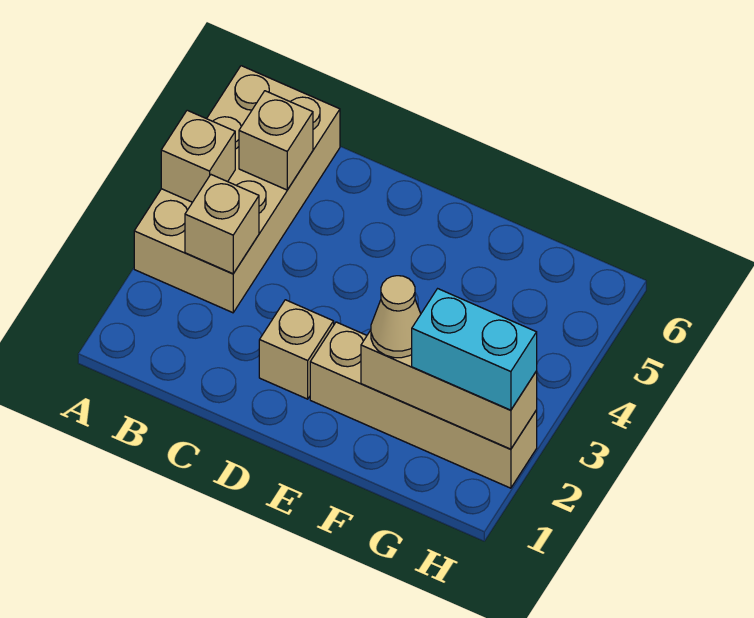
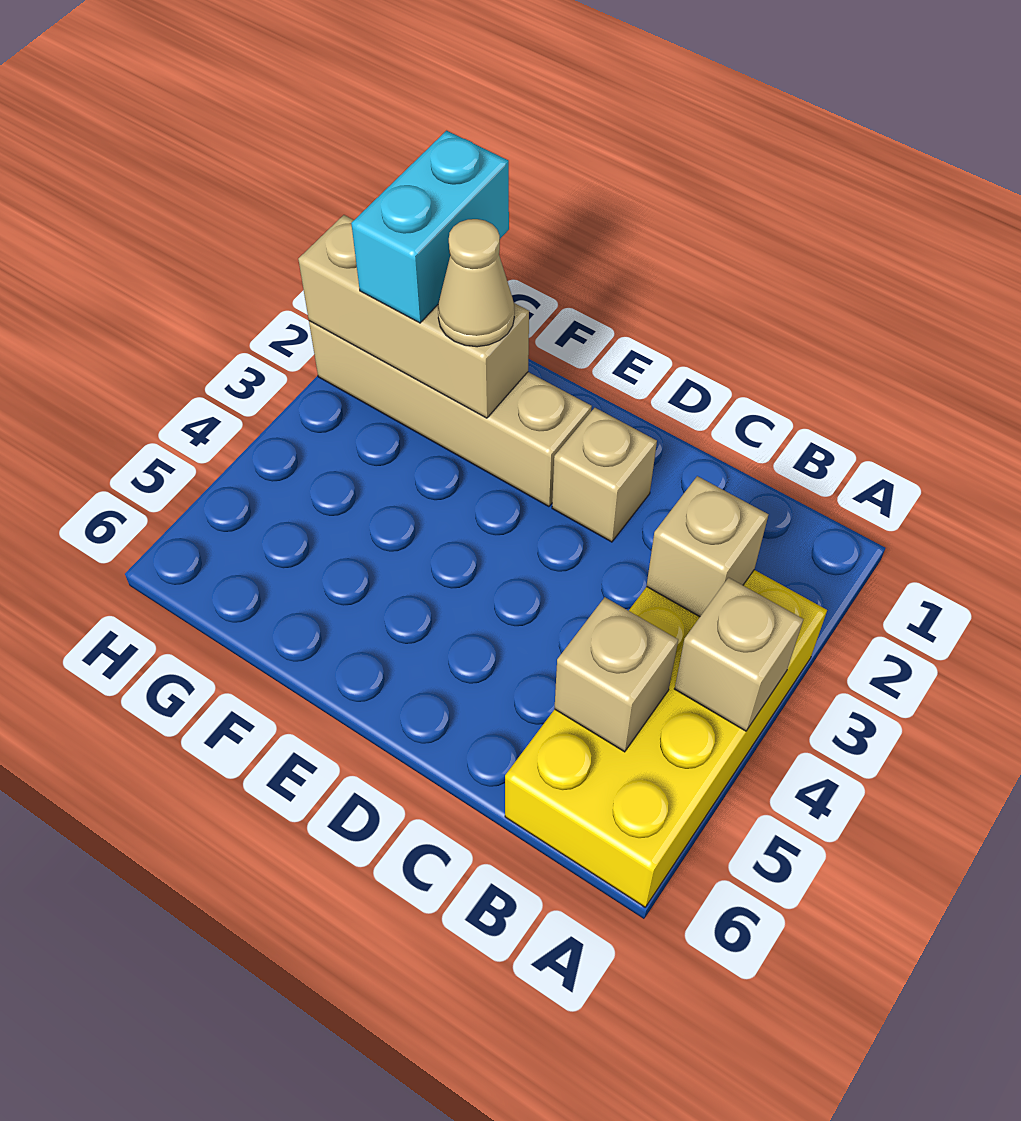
tan brick A3:B6 level 1 -> yellow brick A3:B6 level 1
cyan brick G2:H2 level 3 -> cyan brick G1:G2 level 3

